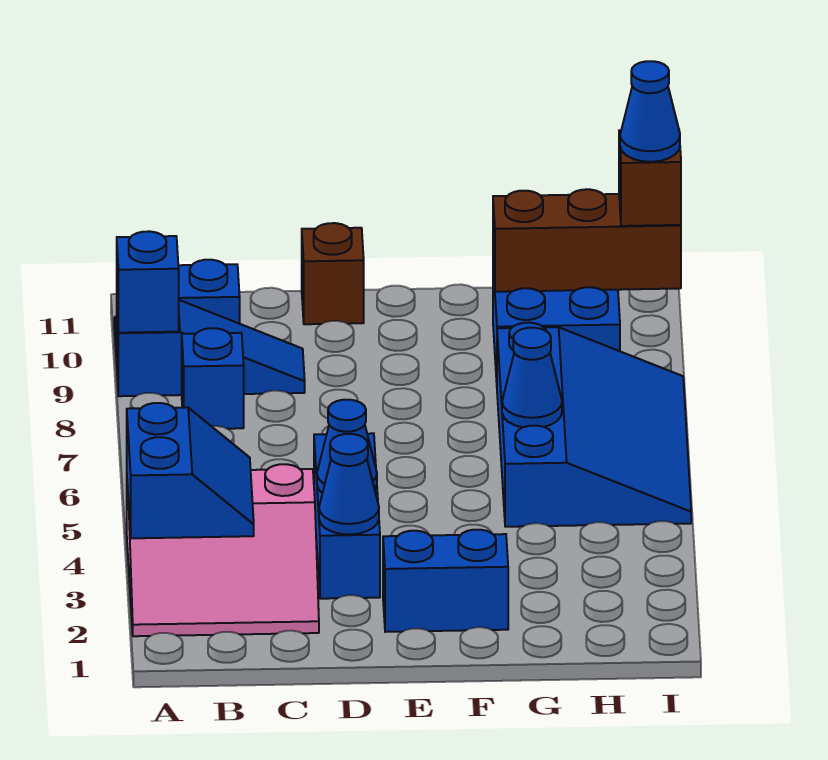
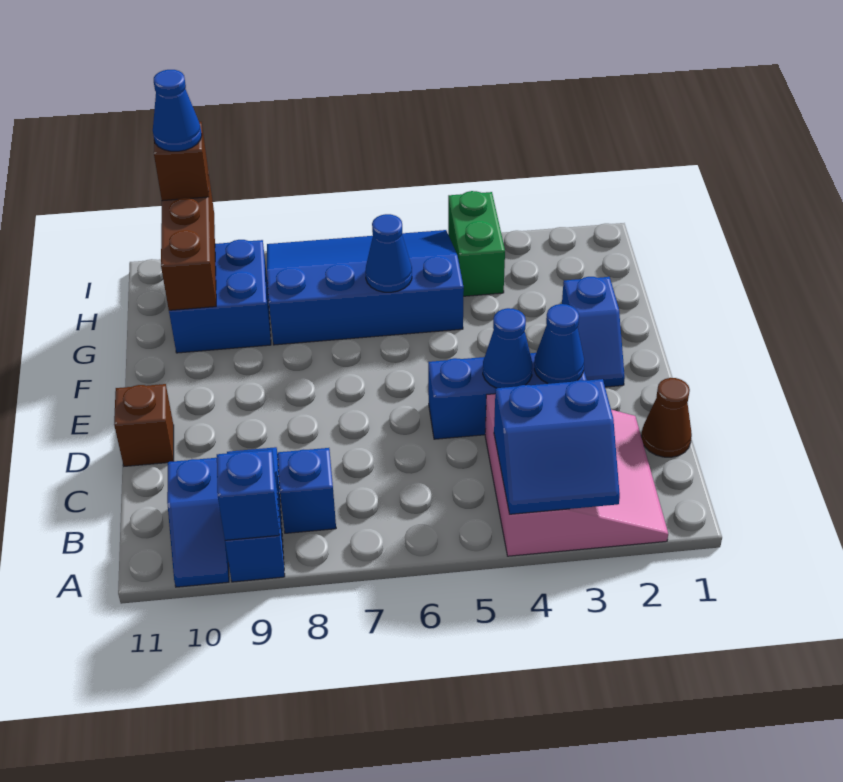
blue slope A3:B4 level 2 top A -> blue slope A3:B4 level 2 top B
none -> brown cone C1 level 1
blue brick E2:F2 level 1 -> blue slope E2:F2 level 1 top F
none -> green brick H4:I4 level 1

